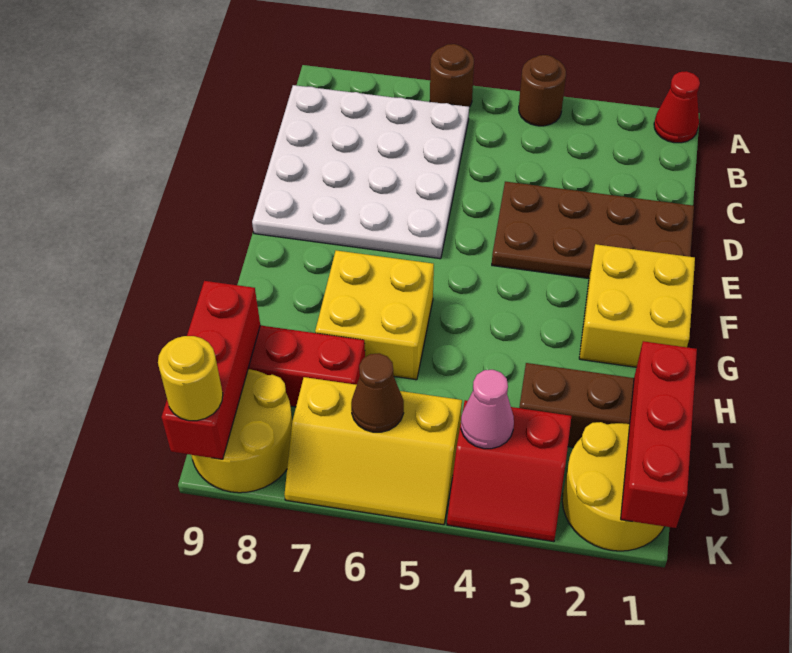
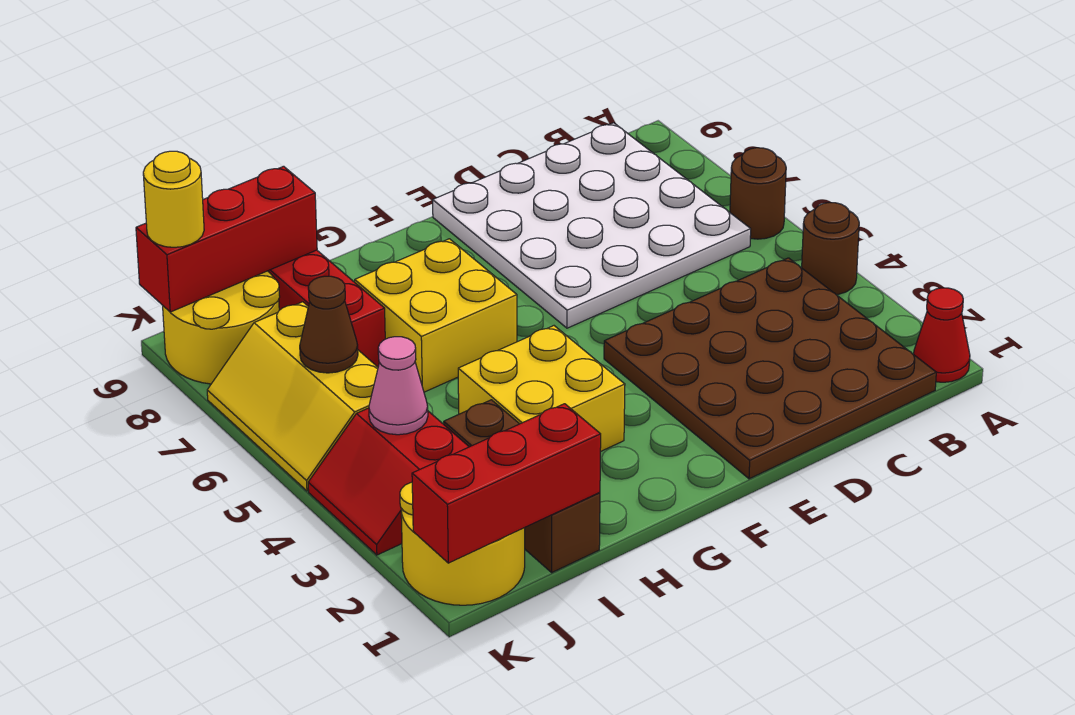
brown plate D1:E4 level 1 -> brown plate B1:E4 level 1
yellow brick F1:G2 level 1 -> yellow brick G3:H4 level 1

